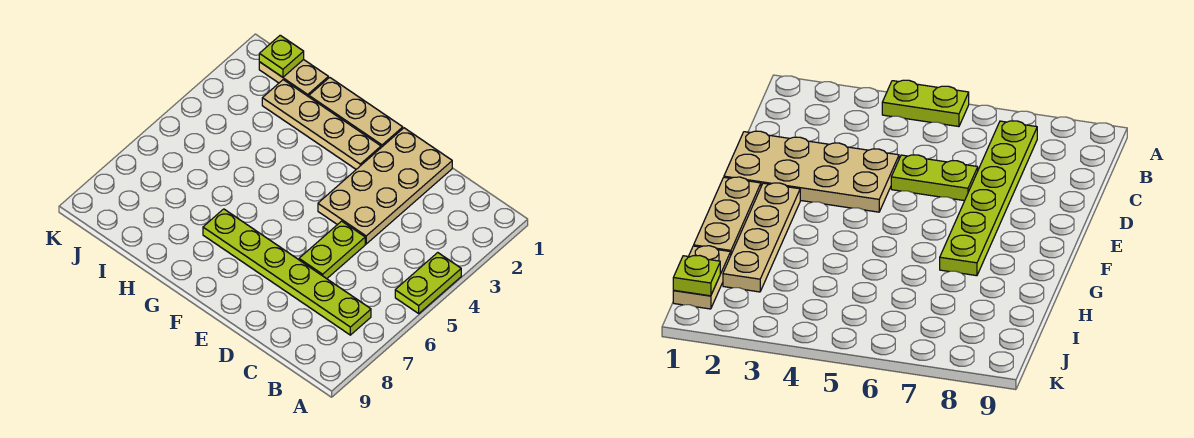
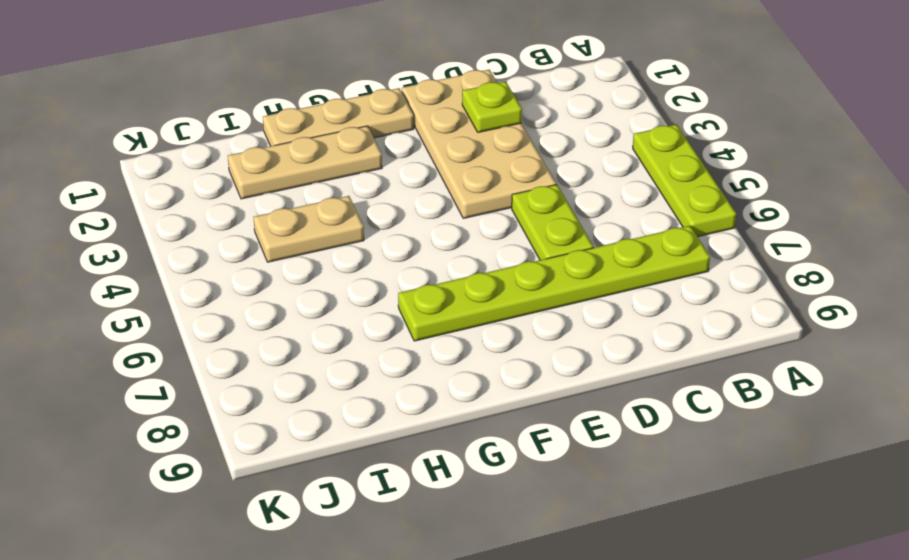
lime plate A4:A5 level 1 -> lime plate A4:A6 level 1
tan plate F2:I2 level 1 -> tan plate G2:I2 level 1
tan plate I1:J1 level 1 -> tan plate H4:I4 level 1
lime plate J1 level 2 -> lime plate D2 level 2

